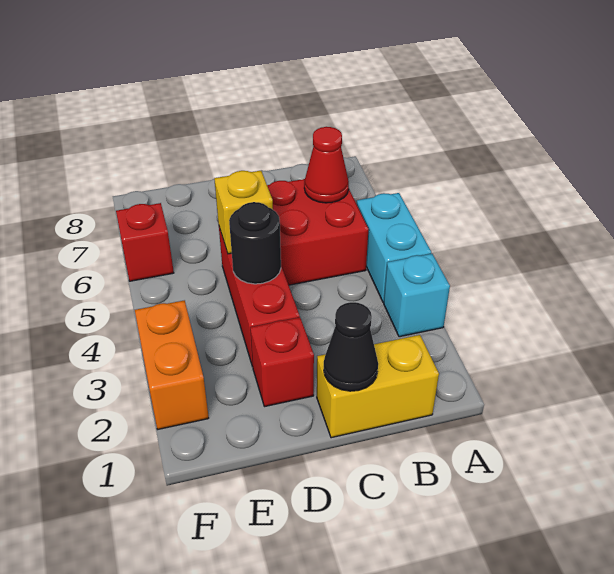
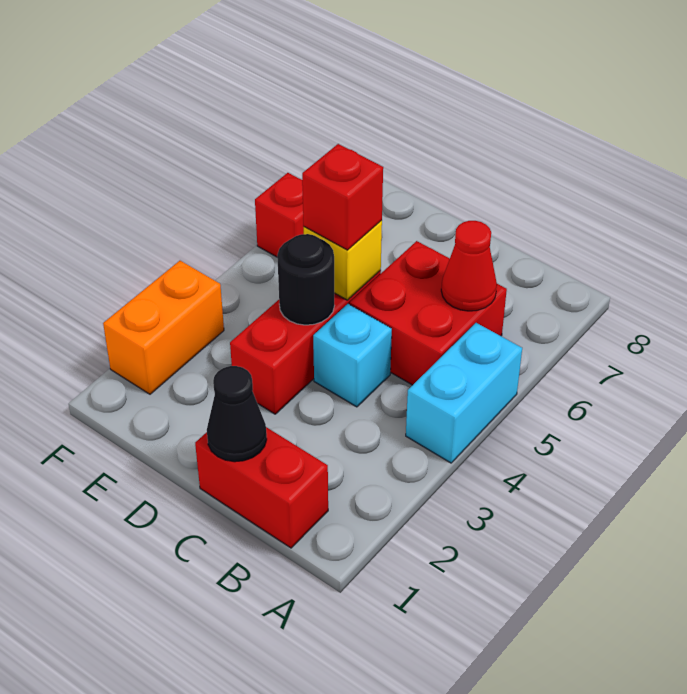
cyan brick A3 level 1 -> cyan brick C4 level 1
yellow brick B1:C1 level 1 -> red brick B1:C1 level 1
red brick D2 level 1 -> red brick D5 level 3

